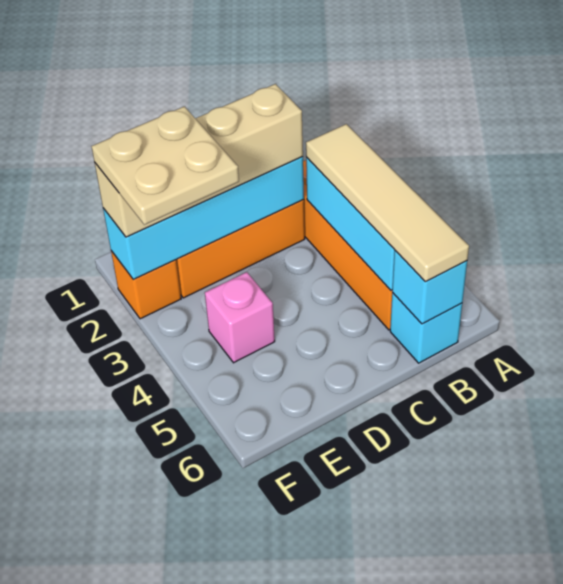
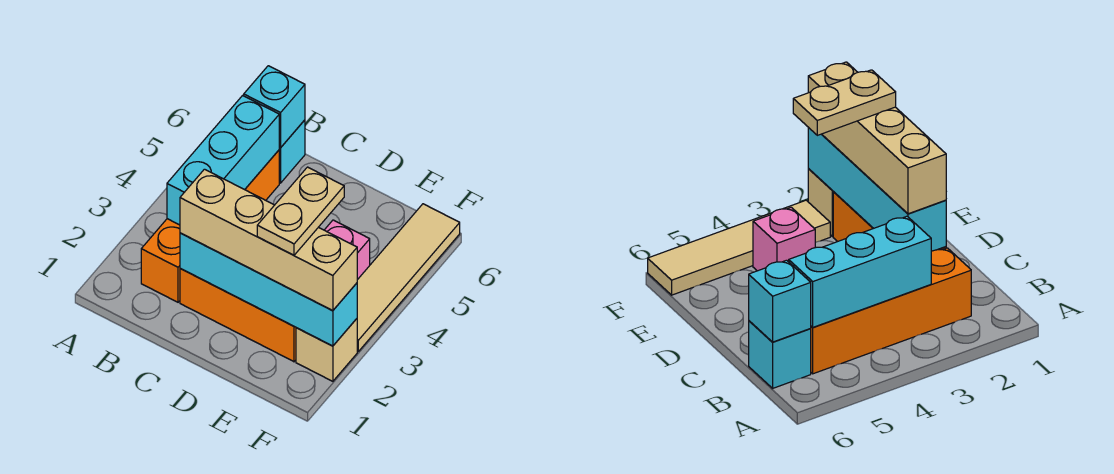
tan tile B3:B6 level 3 -> tan tile F3:F6 level 1
tan plate E2:F3 level 4 -> tan plate E2:E3 level 4
orange brick F2 level 1 -> tan brick F2 level 1

